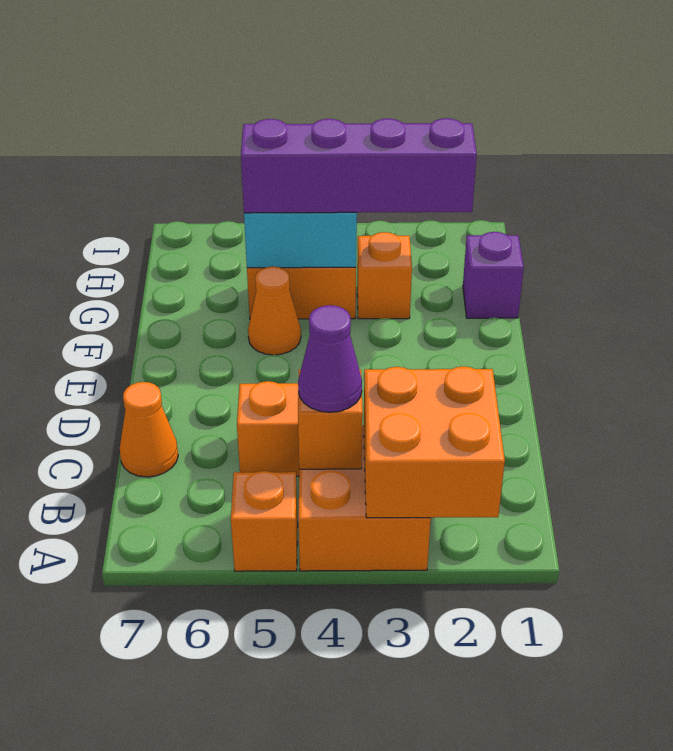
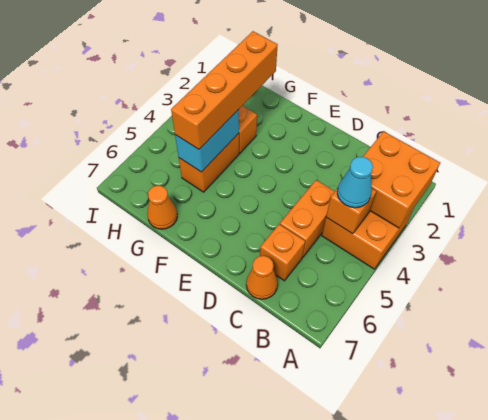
orange brick A5 level 1 -> orange brick C6 level 1
purple cone B4 level 3 -> cyan cone B4 level 3
orange cone F5 level 1 -> orange cone G7 level 1
purple brick G1 level 1 -> none
purple brick G2:G5 level 3 -> orange brick G2:G5 level 3

